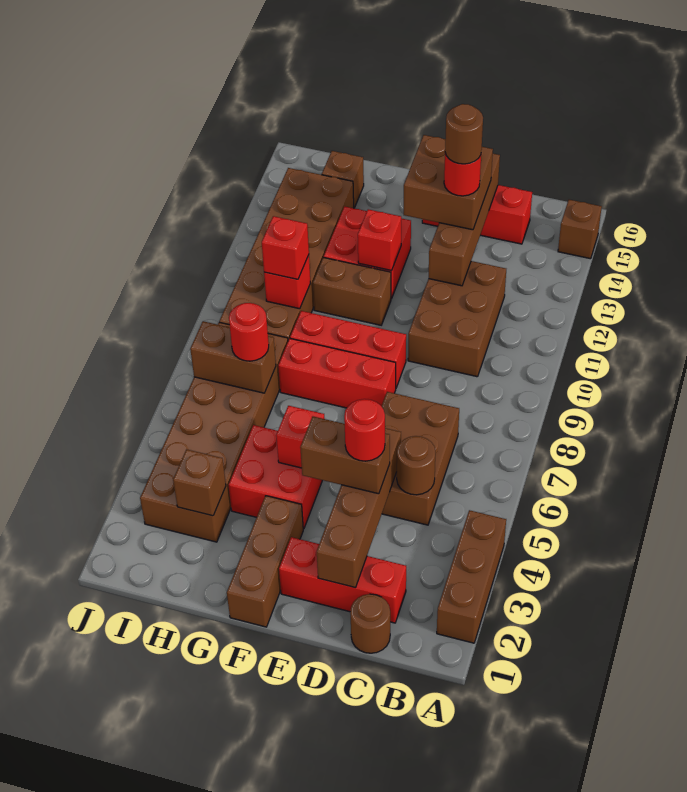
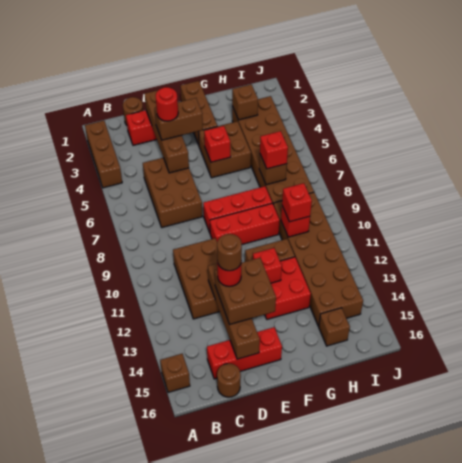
brown round brick C5 level 2 -> brown round brick C16 level 1
red brick F4:G5 level 1 -> brown brick F4:G5 level 1
brown brick H7:I7 level 2 -> brown brick H7 level 2
red round brick H7 level 3 -> red brick H7 level 3

